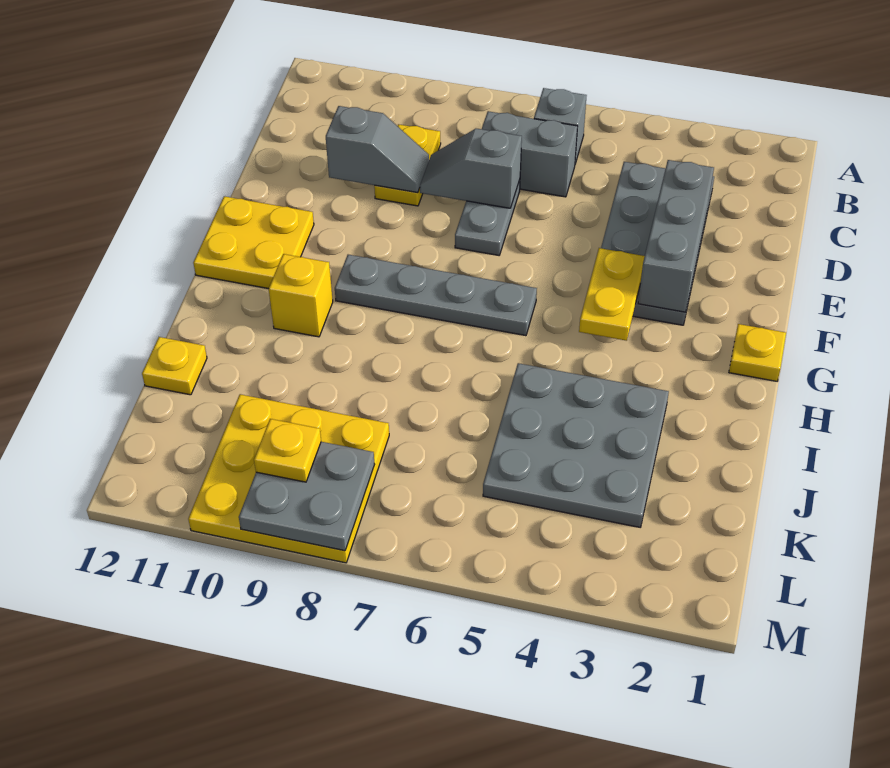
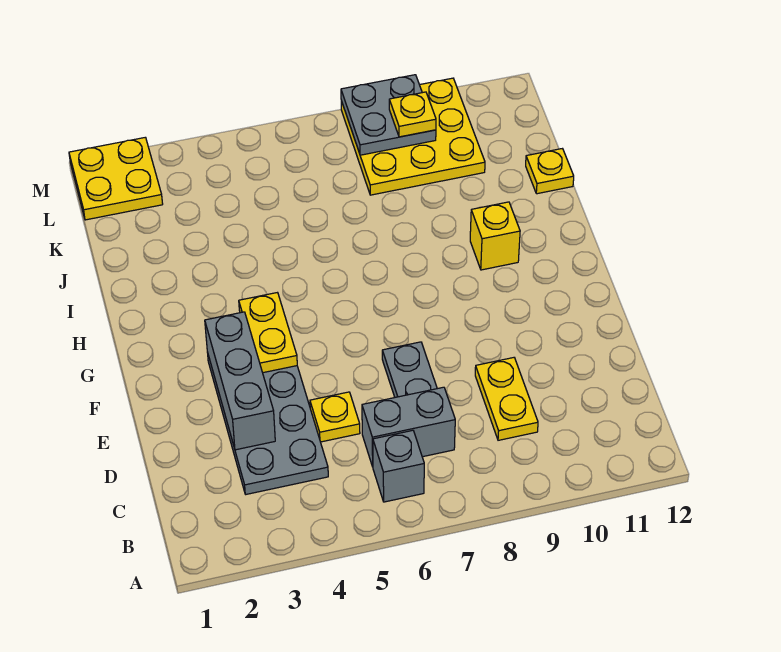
grey slope D7:D8 level 2 top 7 -> none
grey slope D9:D10 level 2 top 10 -> none
yellow plate F11:G12 level 1 -> yellow plate L1:M2 level 1
yellow plate G1 level 1 -> yellow plate D5 level 1
grey plate G6:G9 level 1 -> none
grey plate I3:K5 level 1 -> none

